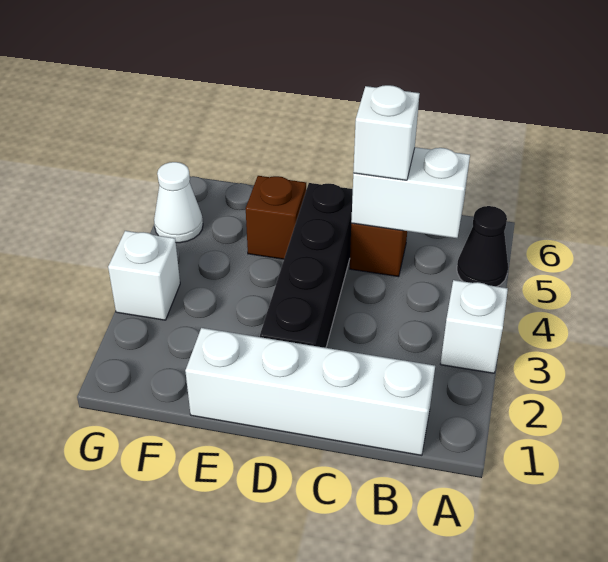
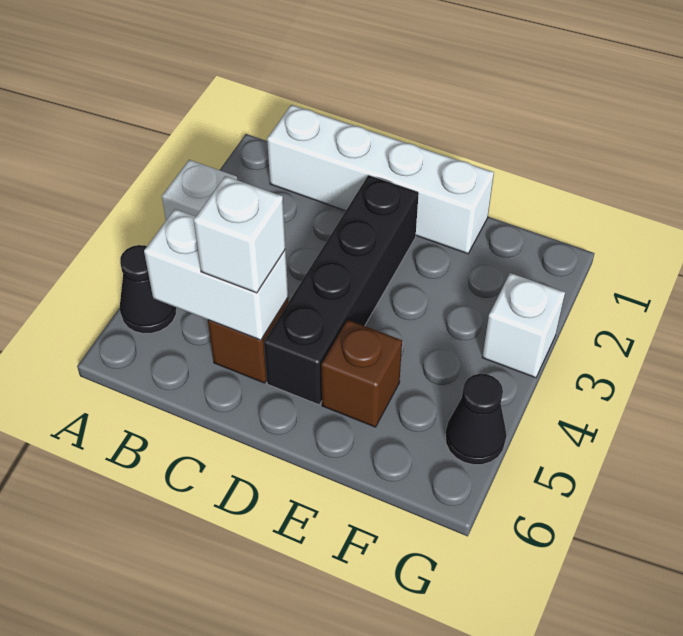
white cone G5 level 1 -> black cone G5 level 1

